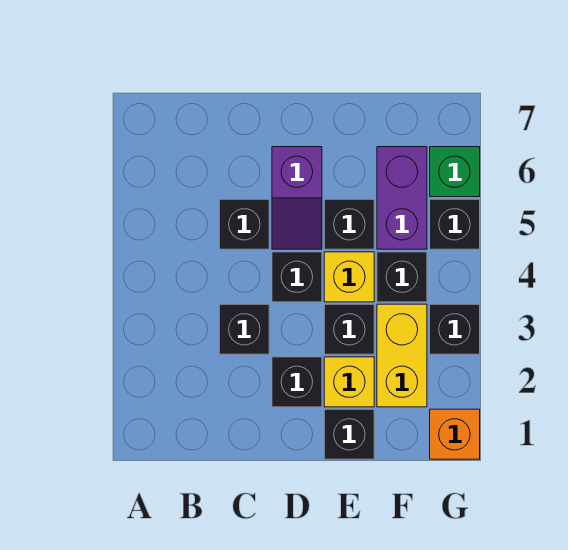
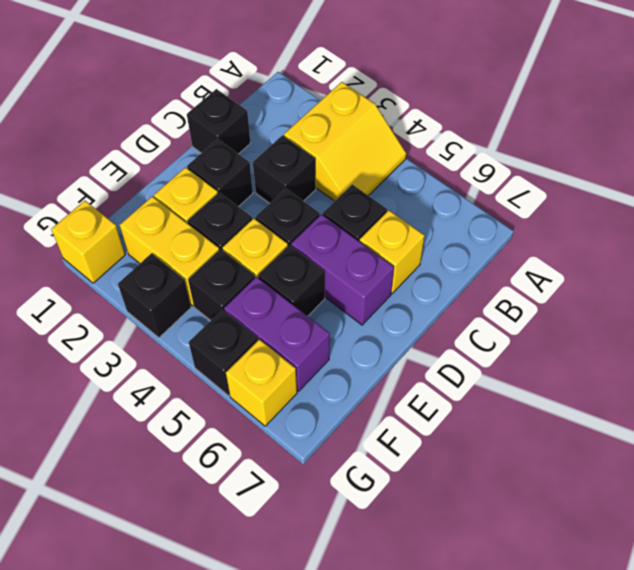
none -> yellow slope A3:B4 level 1 top 3
none -> yellow brick C6 level 1
purple slope D5:D6 level 1 top 6 -> purple brick D5:D6 level 1
black brick E1 level 1 -> black brick C1 level 1
orange brick G1 level 1 -> yellow brick G1 level 1
green brick G6 level 1 -> yellow brick G6 level 1

